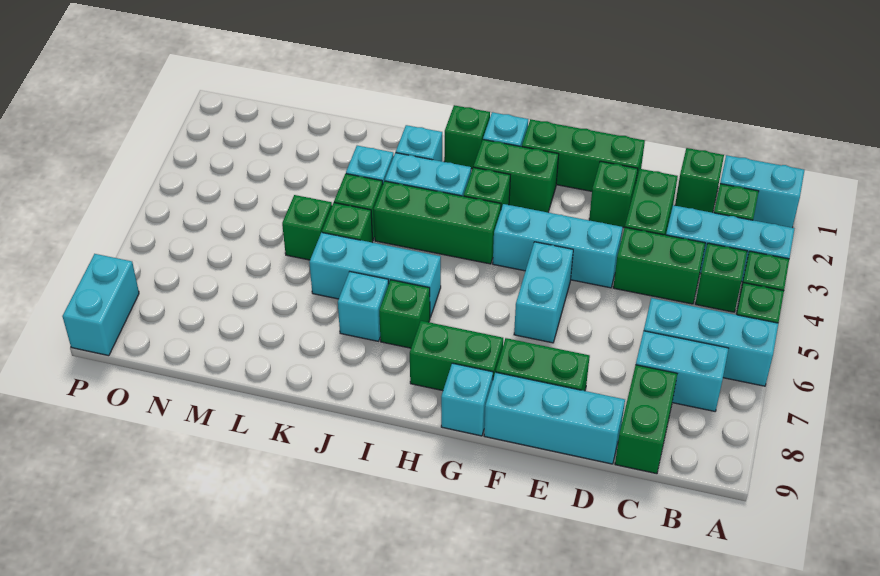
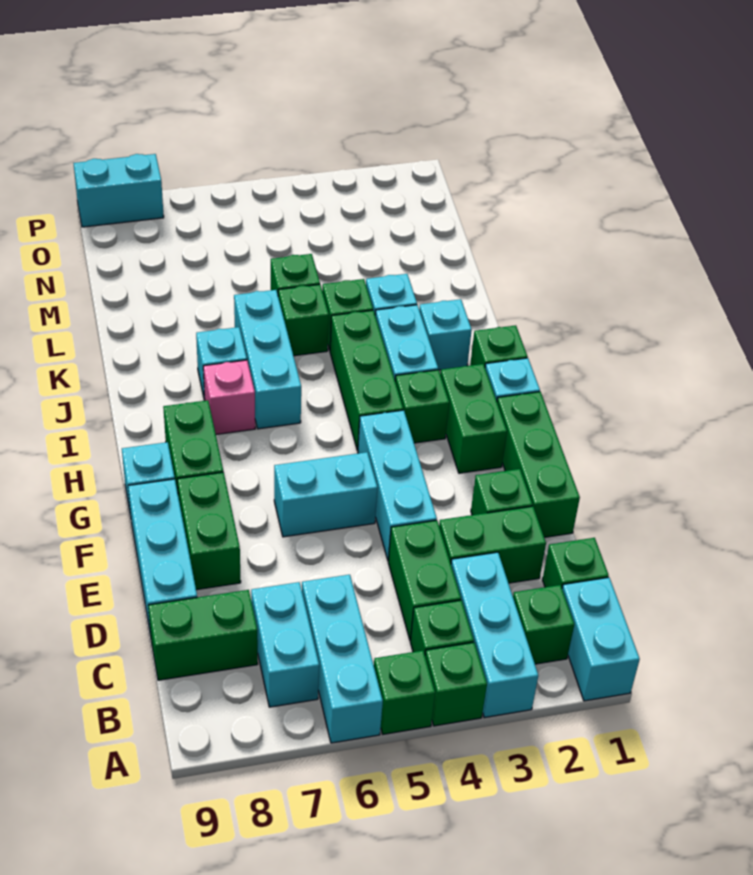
green brick I7 level 1 -> pink brick I7 level 1

